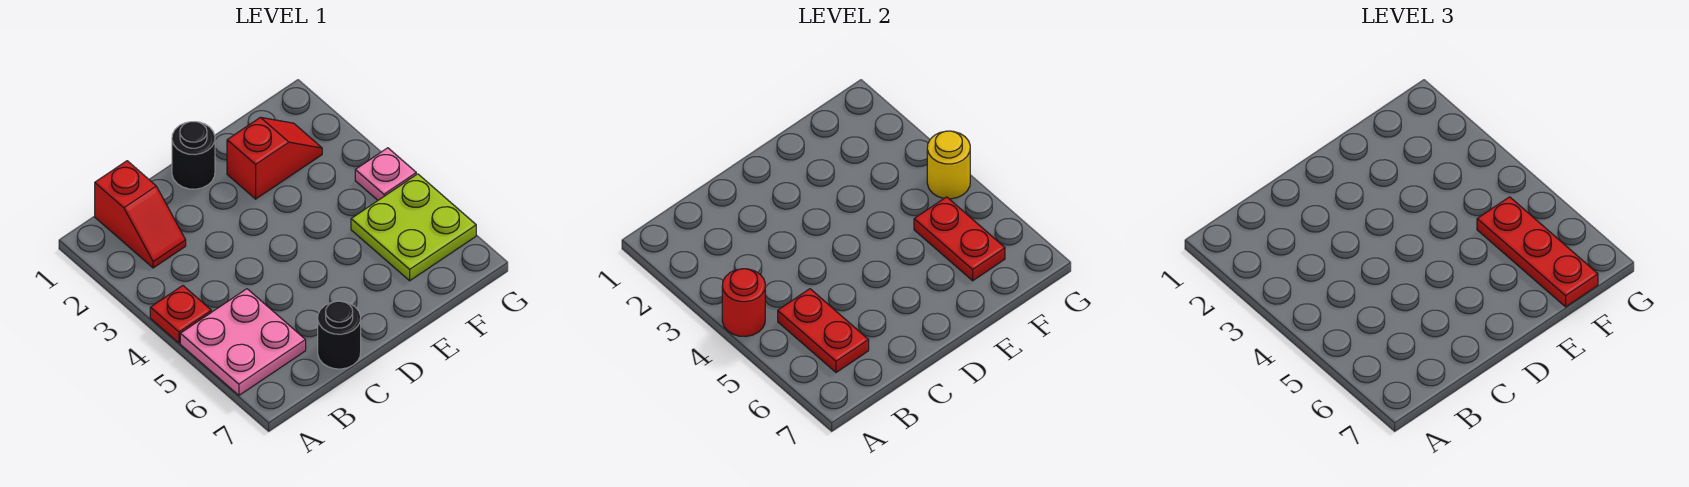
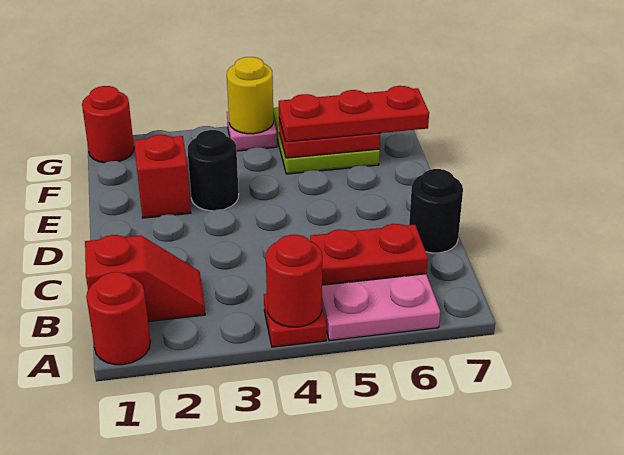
none -> red round brick A1 level 1
black round brick D1 level 1 -> black round brick E3 level 1
none -> red round brick G1 level 1

